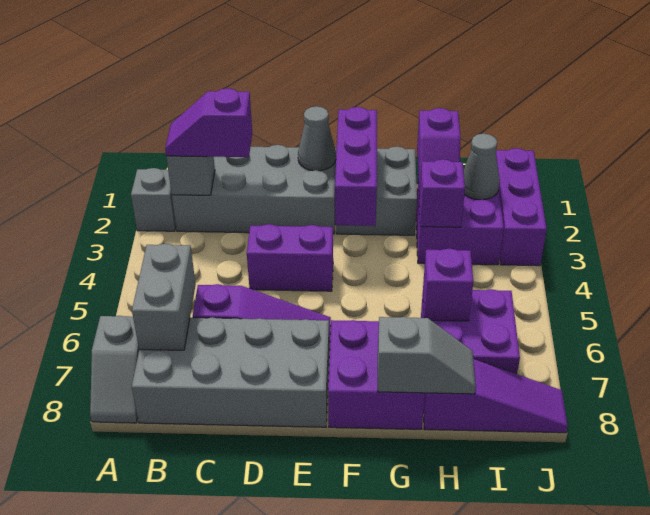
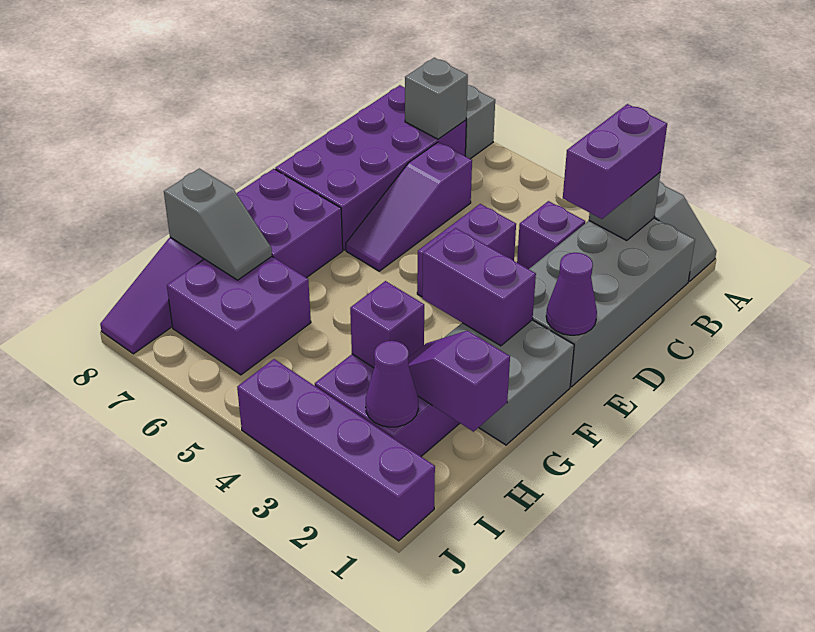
purple slope B2:C2 level 3 top C -> purple brick B2:C2 level 3
grey brick B6:B7 level 2 -> grey brick B7 level 2
grey brick B7:E8 level 1 -> purple brick B7:E8 level 1
grey cone E1 level 2 -> purple cone E1 level 2
purple brick F1:F3 level 2 -> purple brick F2:F3 level 2
grey slope G8:H8 level 2 top G -> grey slope H7:H8 level 2 top 8
purple brick H6 level 2 -> purple brick C3 level 1
grey cone I2 level 2 -> purple cone I2 level 2
purple brick J1:J3 level 1 -> purple brick J1:J4 level 1

